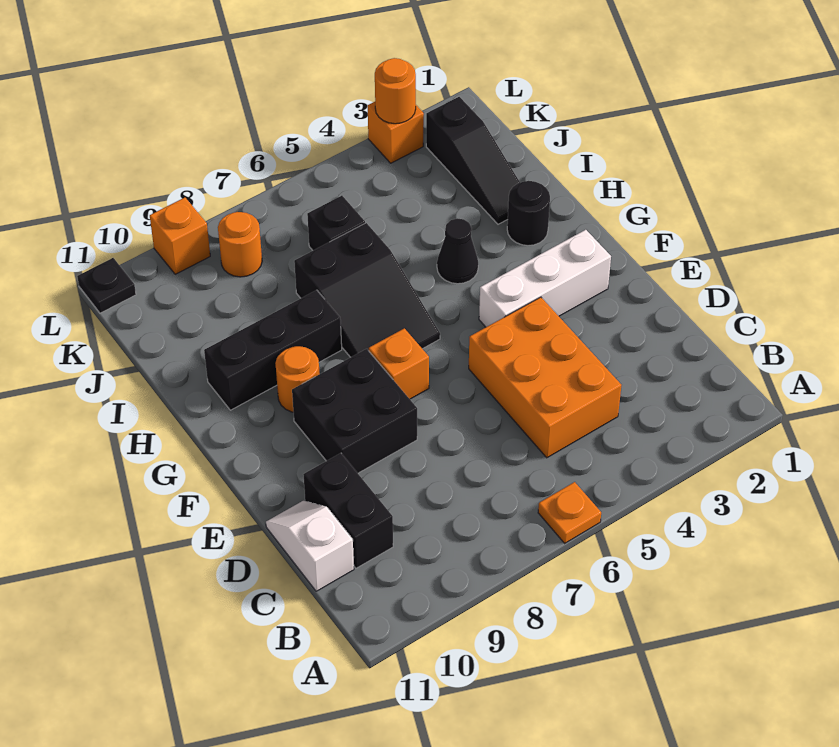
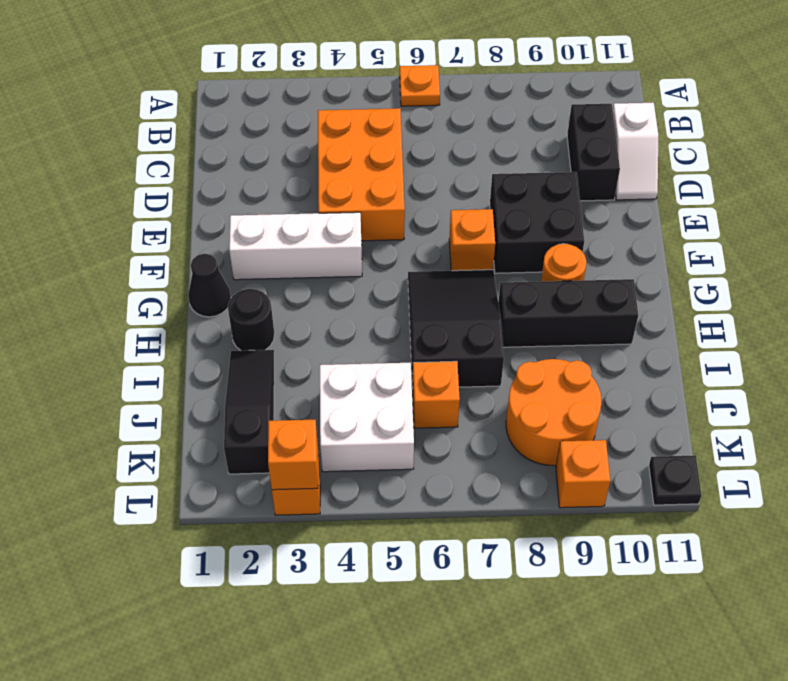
black cone H4 level 1 -> black cone G1 level 1
none -> white brick J4:K5 level 1
black brick J6 level 1 -> orange brick J6 level 1
orange round brick K8 level 1 -> orange round brick J8:K9 level 1
orange round brick L3 level 2 -> orange brick L3 level 2

